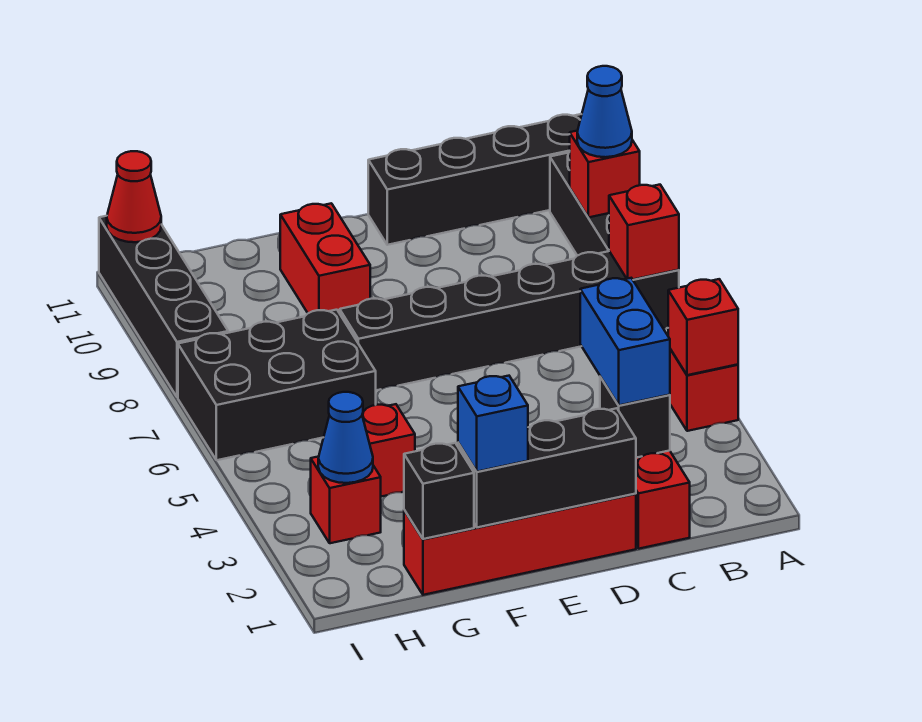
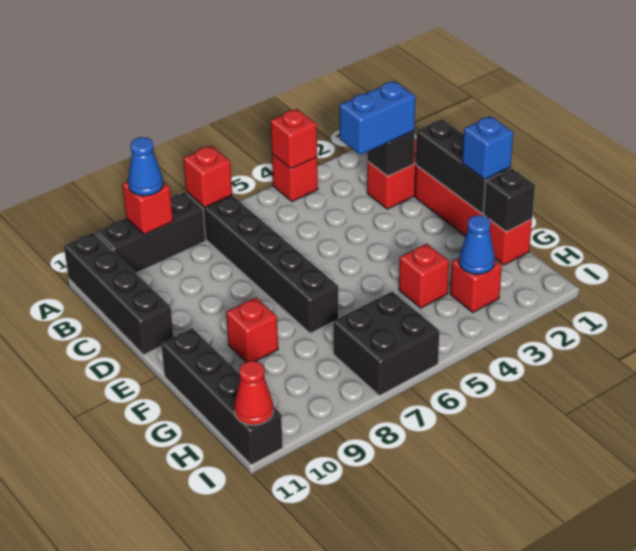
red brick F9:F10 level 1 -> red brick F9 level 1
black brick G6:I7 level 1 -> black brick H6:I7 level 1
black brick I8:I11 level 1 -> black brick F11:I11 level 1

